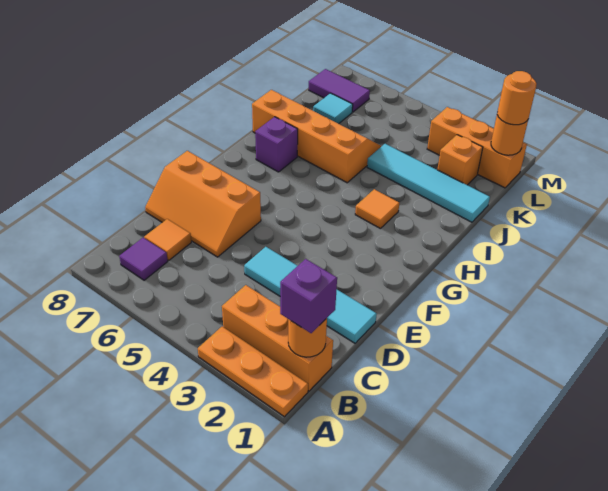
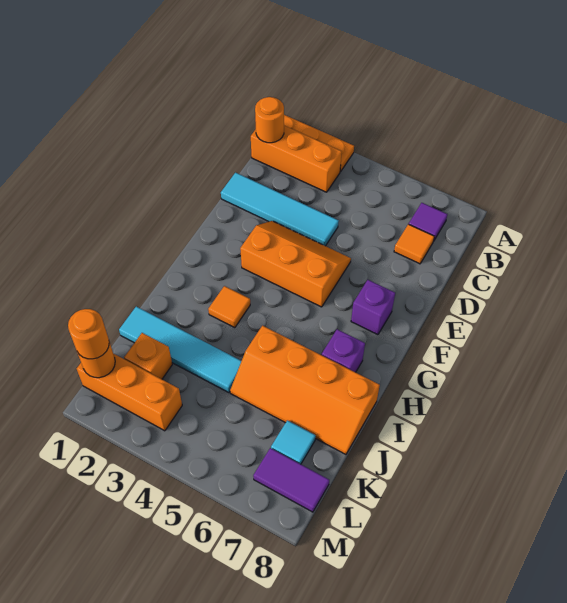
purple brick B1 level 3 -> purple brick F7 level 1
orange slope D6:E8 level 1 top E -> orange slope E3:F5 level 1 top F

